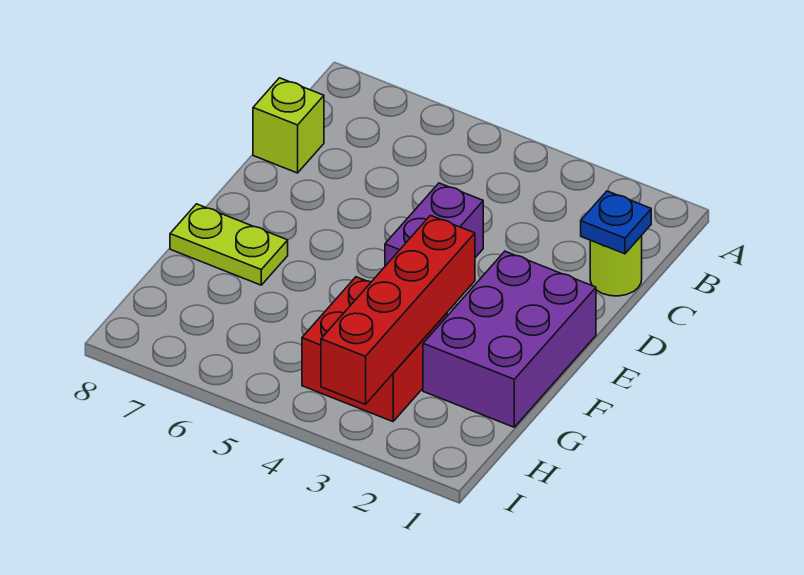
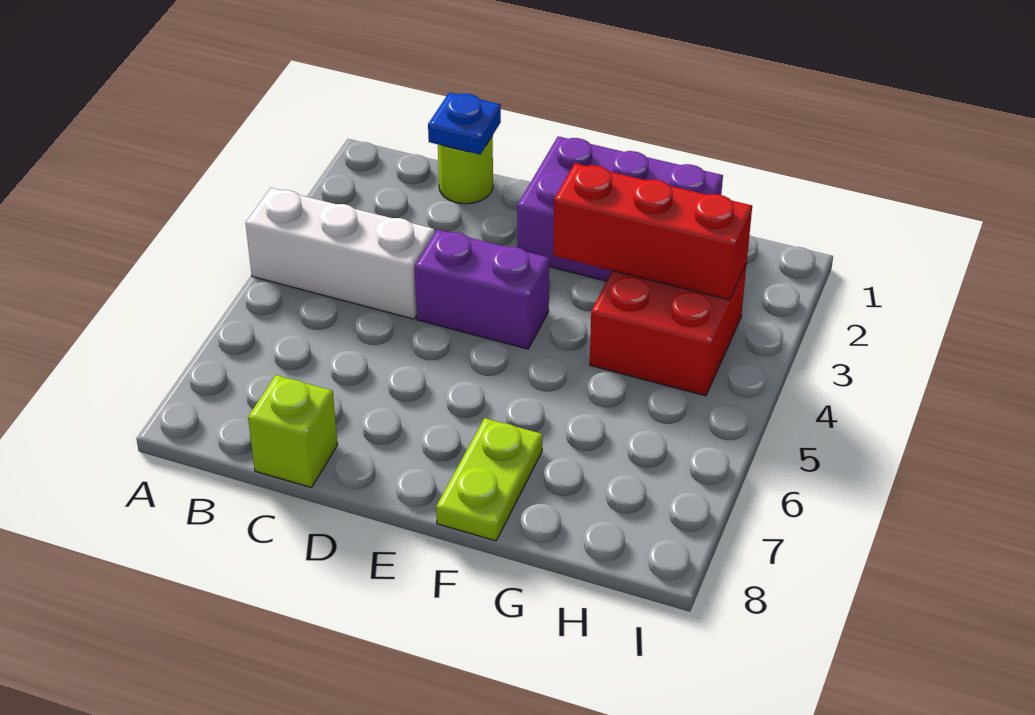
none -> white brick A4:C4 level 1
red brick F3:I3 level 2 -> red brick F3:H3 level 2

